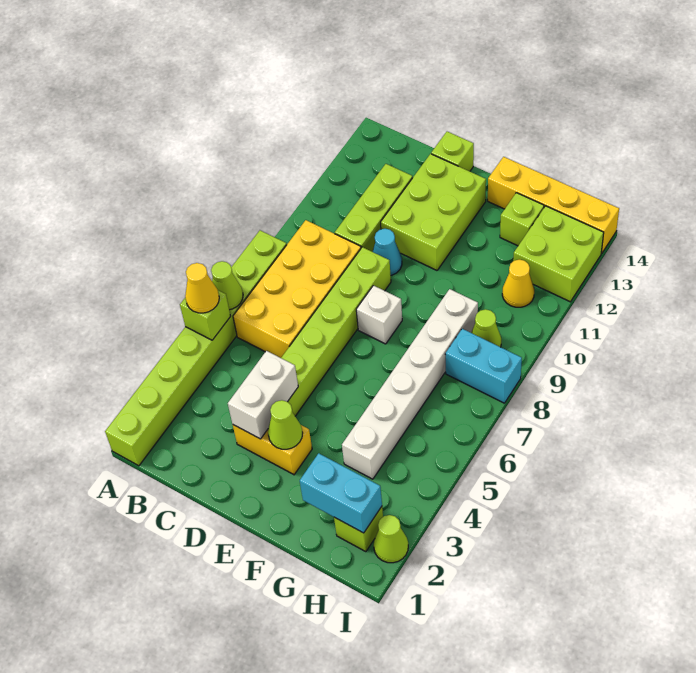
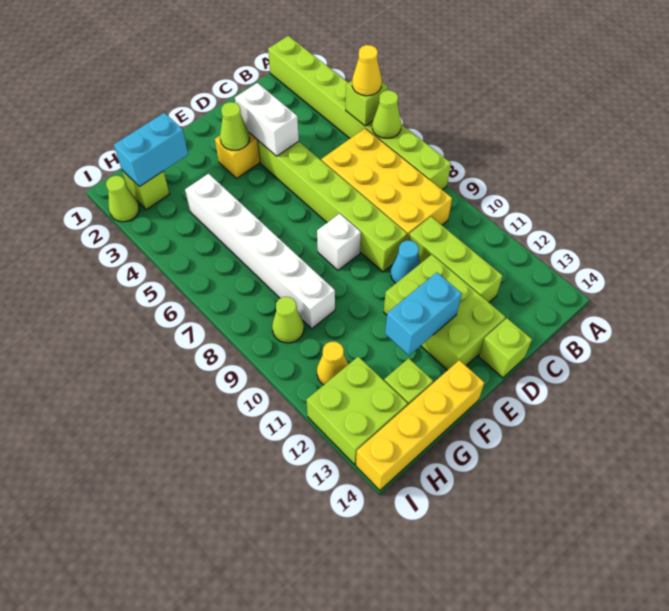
cyan brick H8:I8 level 1 -> cyan brick E12:F12 level 2

